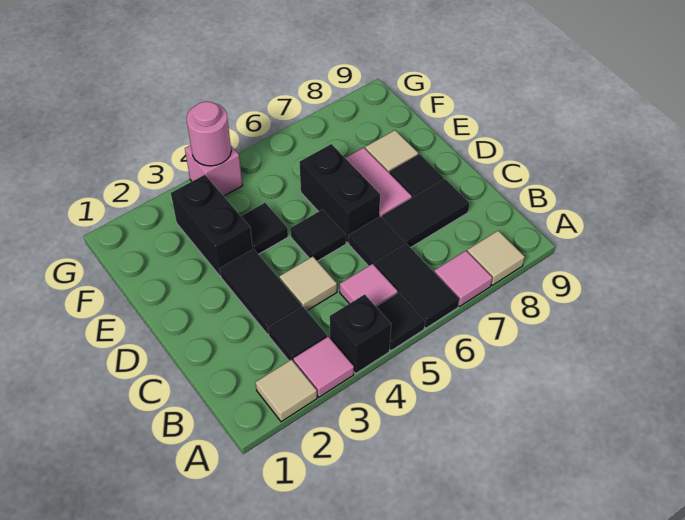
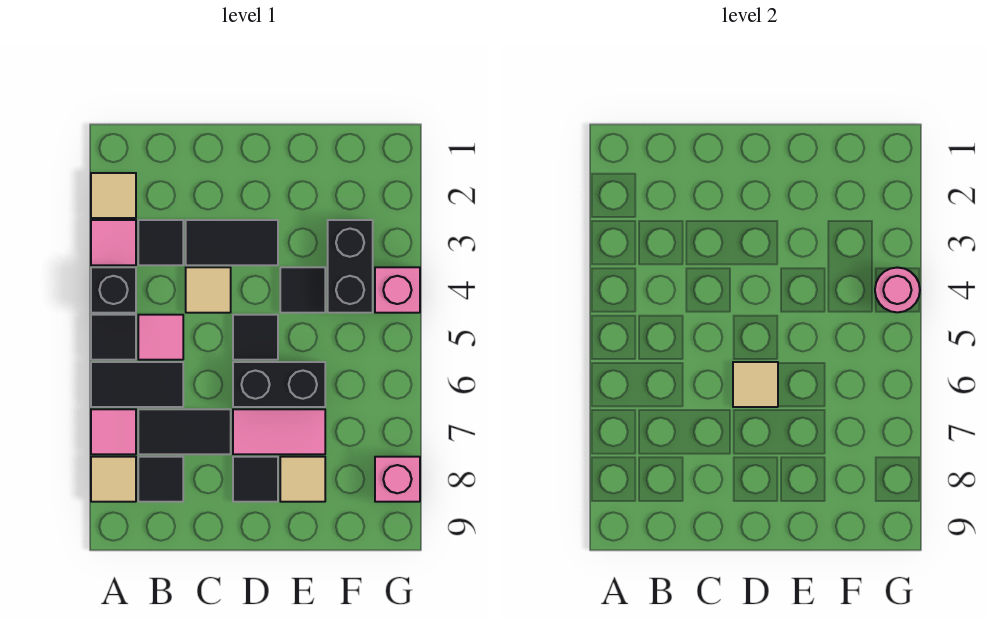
black tile C6 level 1 -> black tile B8 level 1
black tile C7:C8 level 1 -> black tile B7:C7 level 1
none -> tan tile D6 level 2
black brick E3:F3 level 1 -> black brick F3:F4 level 1
none -> pink brick G8 level 1

